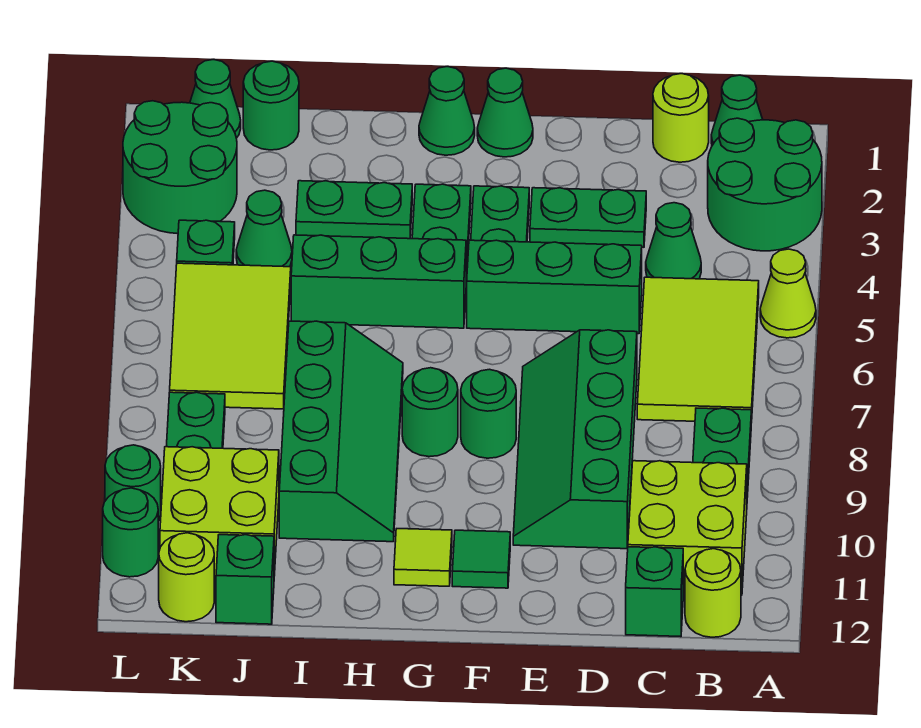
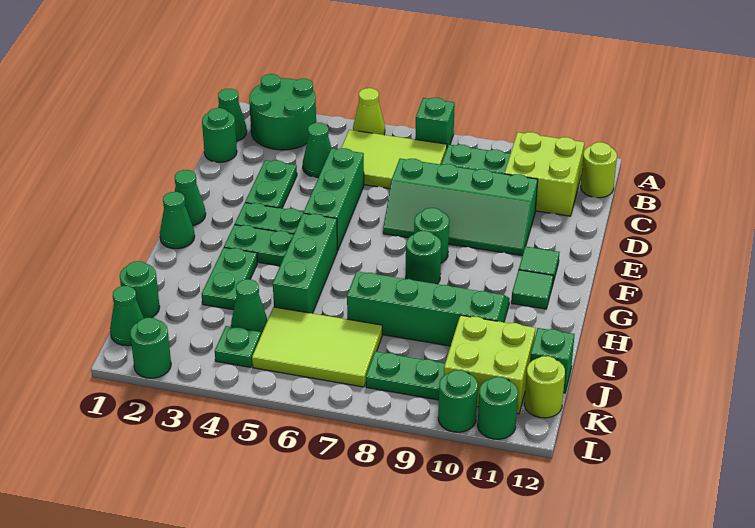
lime round brick C1 level 1 -> green round brick C1 level 1
green brick C12 level 1 -> green brick A7 level 1
lime tile G11 level 1 -> green tile G11 level 1
green round brick K2:L3 level 1 -> green round brick L2 level 1

